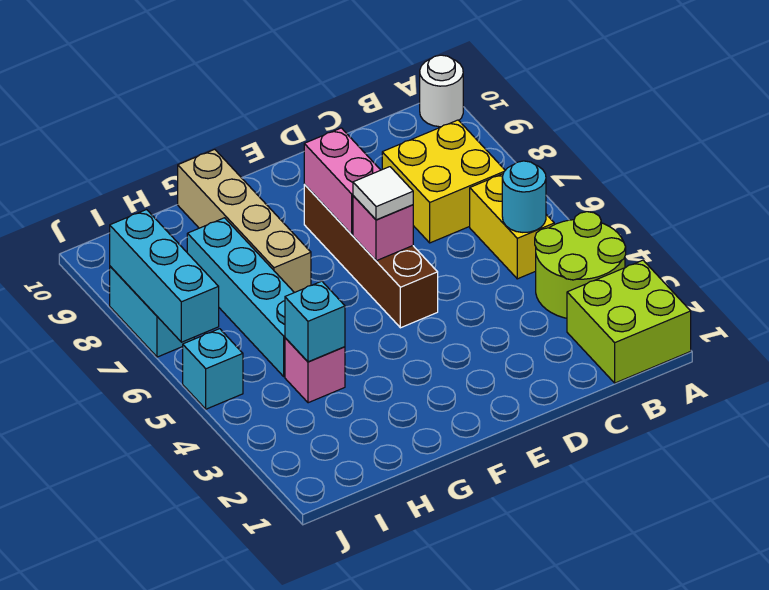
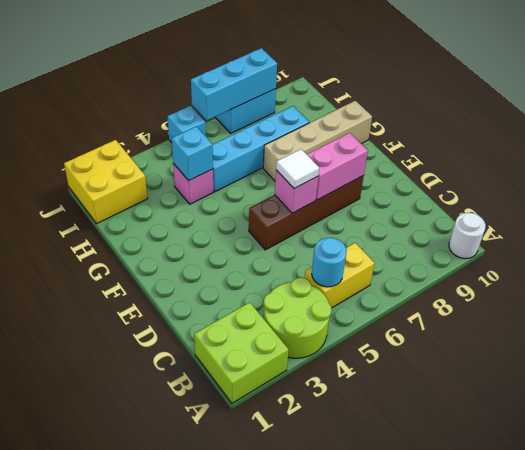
yellow brick B7:C8 level 1 -> yellow brick I1:J2 level 1

